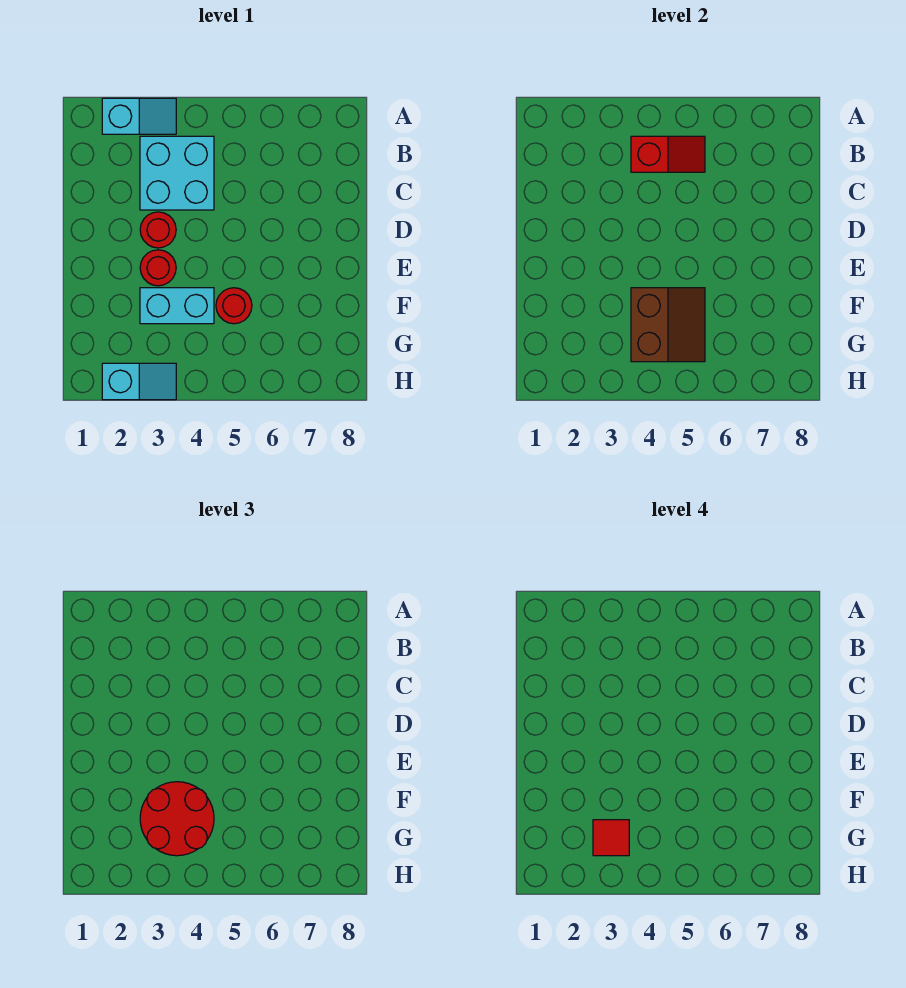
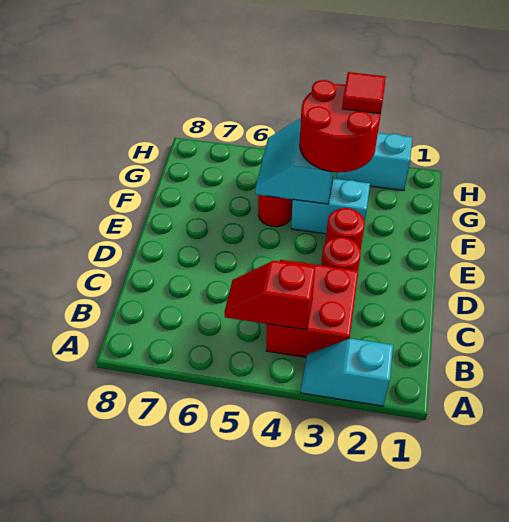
cyan brick B3:C4 level 1 -> red brick B3:C4 level 1
brown slope F4:G5 level 2 top 4 -> cyan slope F4:G5 level 2 top 4

